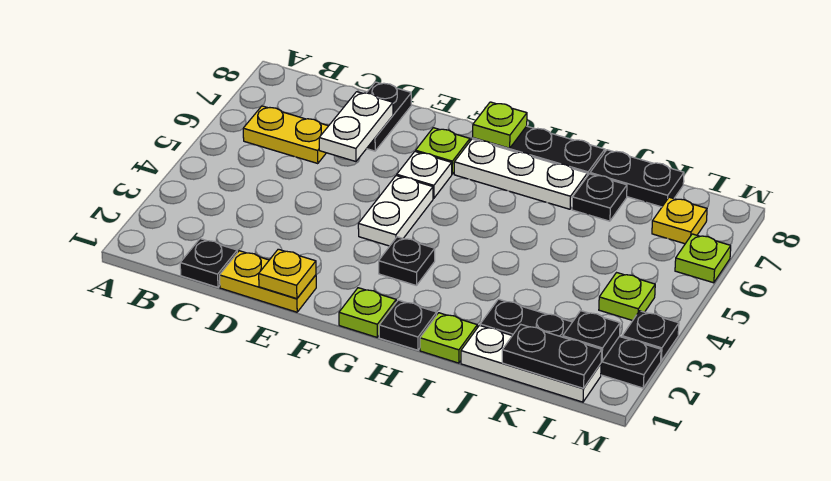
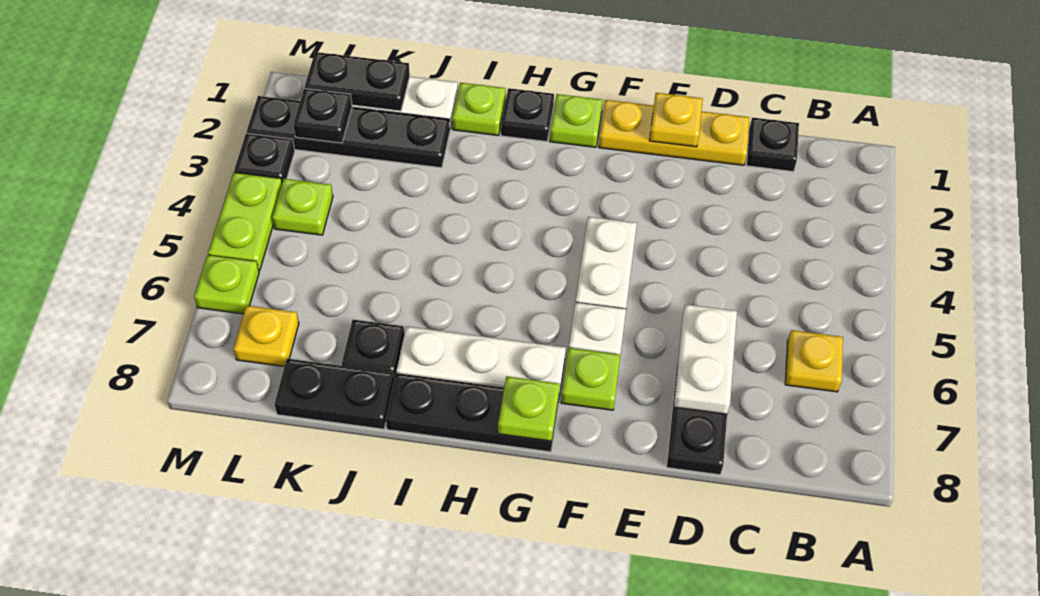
yellow plate B6:C6 level 1 -> yellow plate B6 level 1
yellow plate D1:E1 level 1 -> yellow plate D1:F1 level 1
black plate G3 level 1 -> none
none -> lime plate M4:M5 level 1

